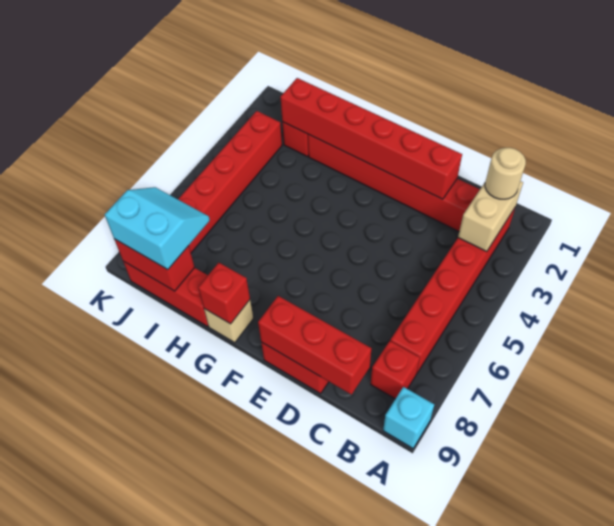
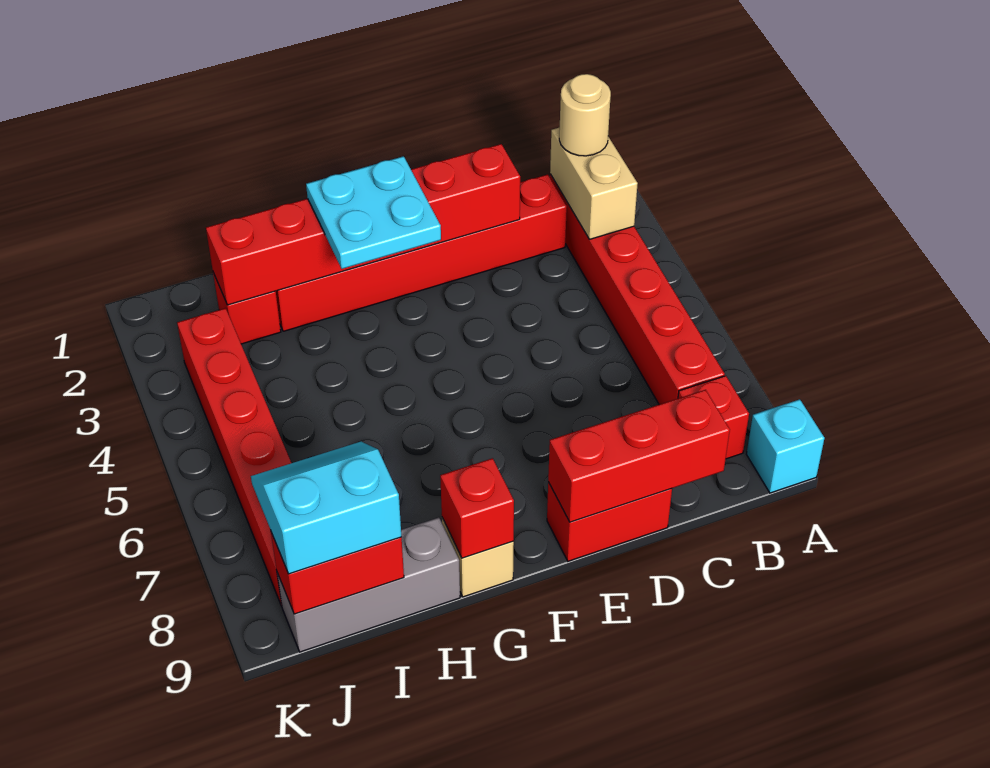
none -> cyan plate F2:G3 level 3
red brick H9:J9 level 1 -> grey brick H9:J9 level 1

